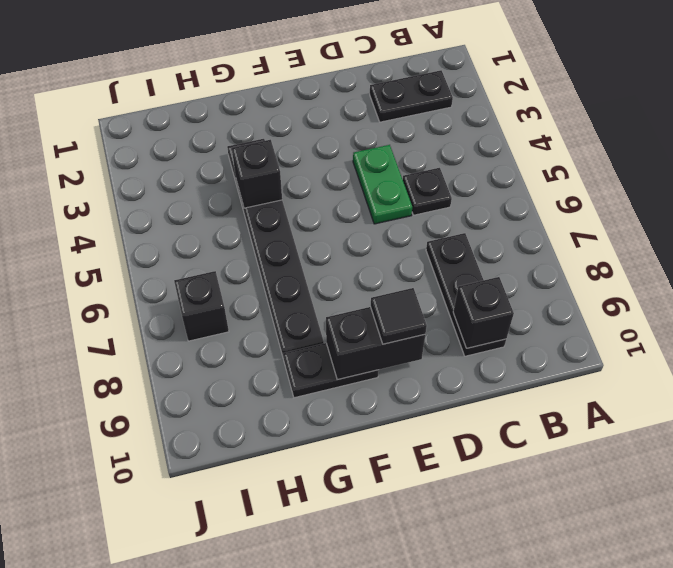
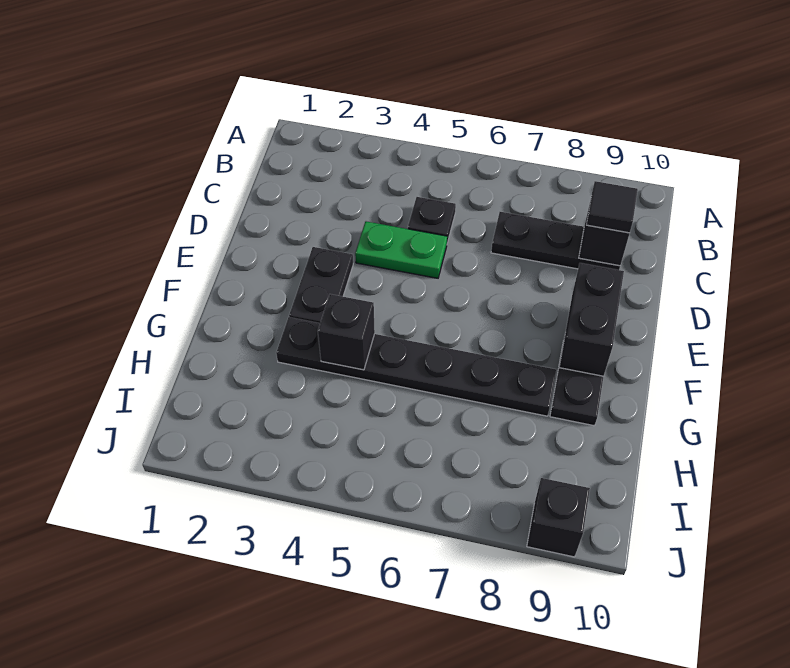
black plate B2:C2 level 1 -> black plate E3:F3 level 1
black tile E9 level 3 -> black tile C9 level 3
black brick I7 level 1 -> black brick J9 level 1

